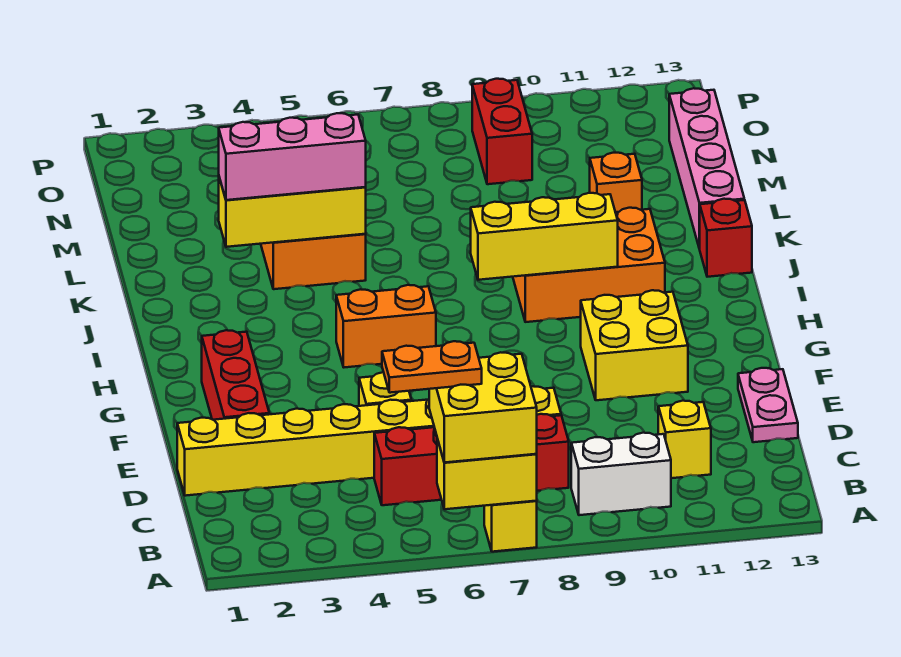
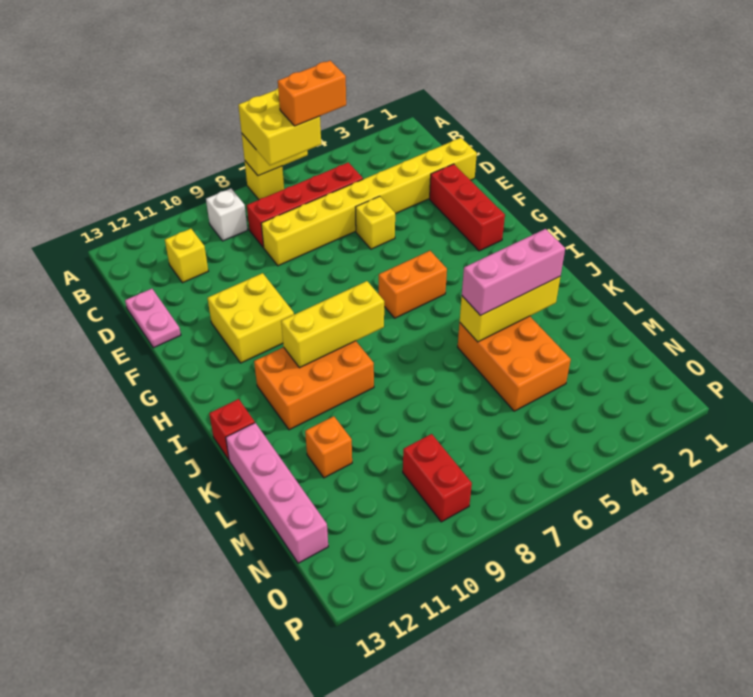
orange plate B5:B6 level 4 -> orange brick B5:B6 level 4
white brick B9:B10 level 1 -> white brick B9 level 1

